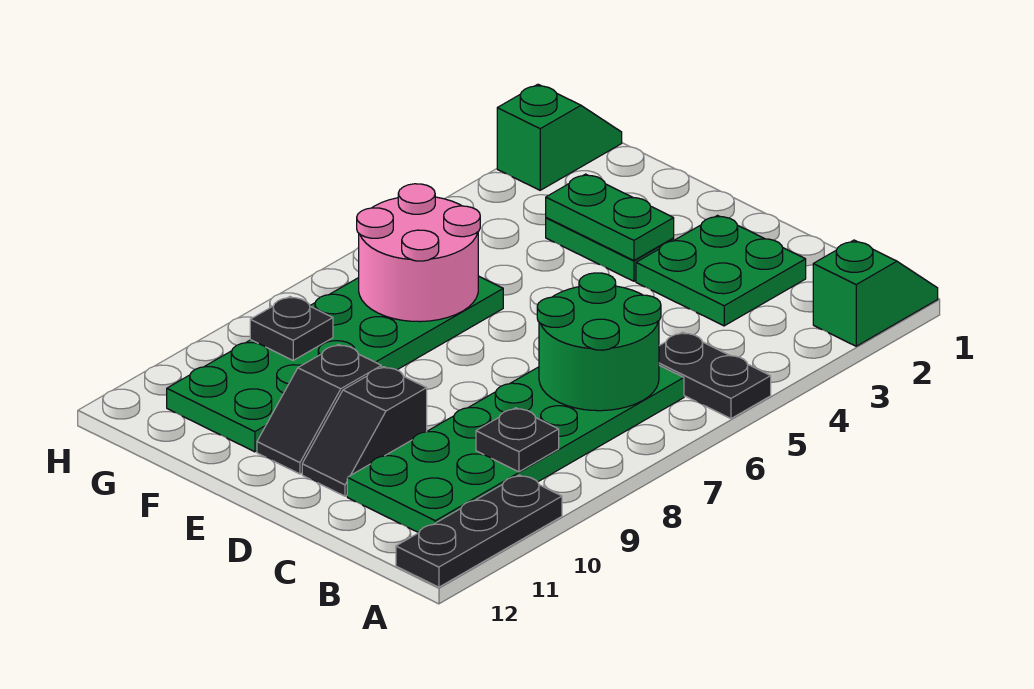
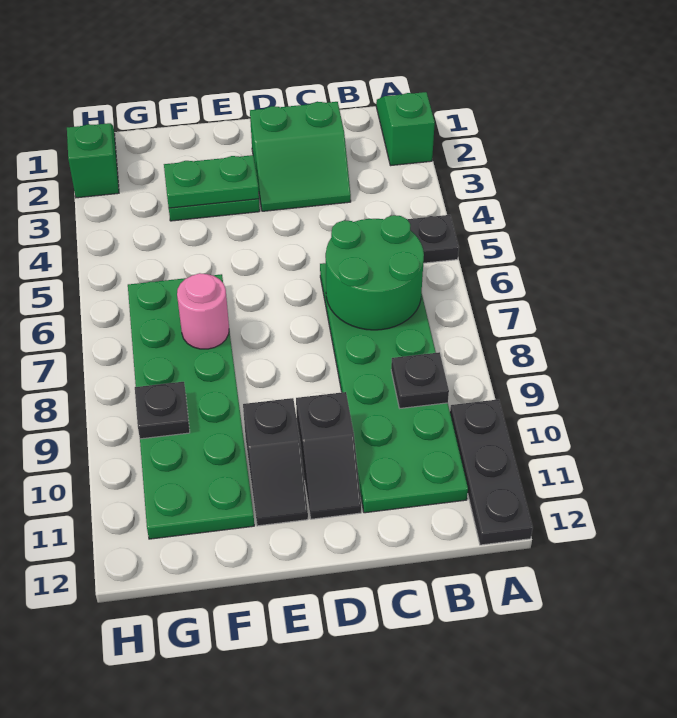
green plate C2:D3 level 1 -> green slope C2:D3 level 1 top 2
pink round brick F6:G7 level 2 -> pink round brick F7 level 2

